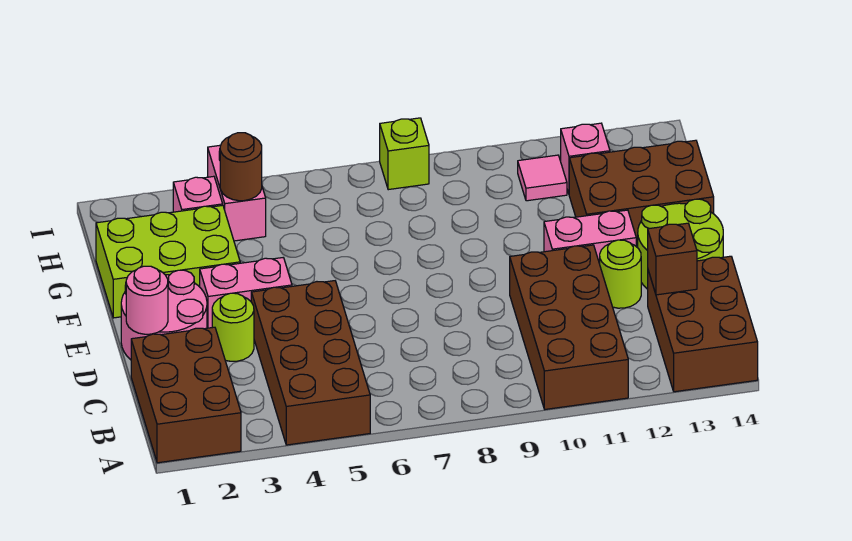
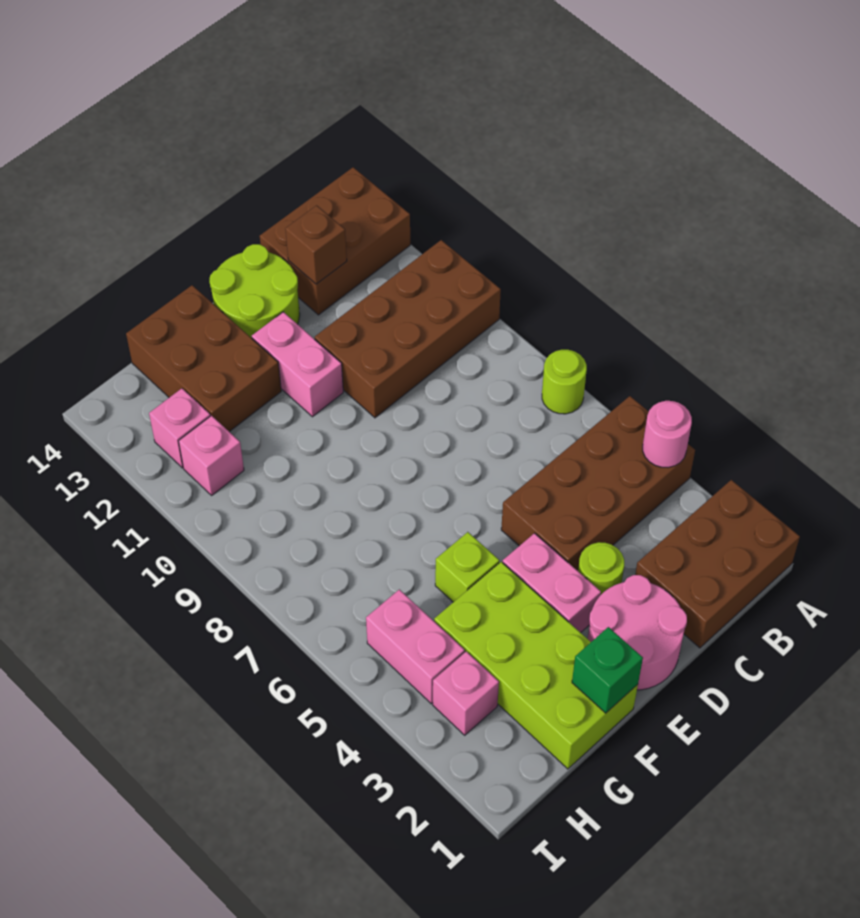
pink round brick D1 level 2 -> pink round brick A4 level 2
lime round brick D12 level 1 -> lime round brick A7 level 1
lime brick F1:G3 level 1 -> lime brick F1:G4 level 1
none -> green brick F1 level 2
pink brick H4:I4 level 1 -> pink brick H4:H5 level 1
brown round brick H4 level 2 -> none
pink tile H11 level 1 -> pink brick H11 level 1
lime brick I8 level 1 -> lime brick F5 level 1

